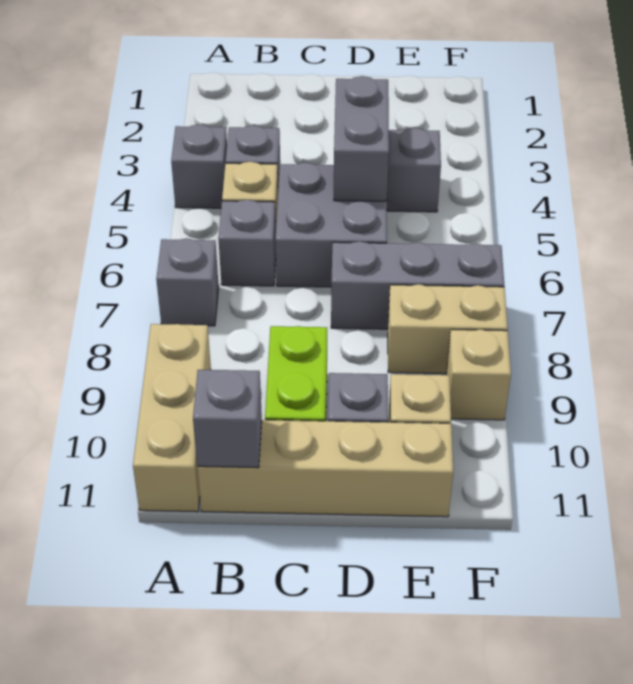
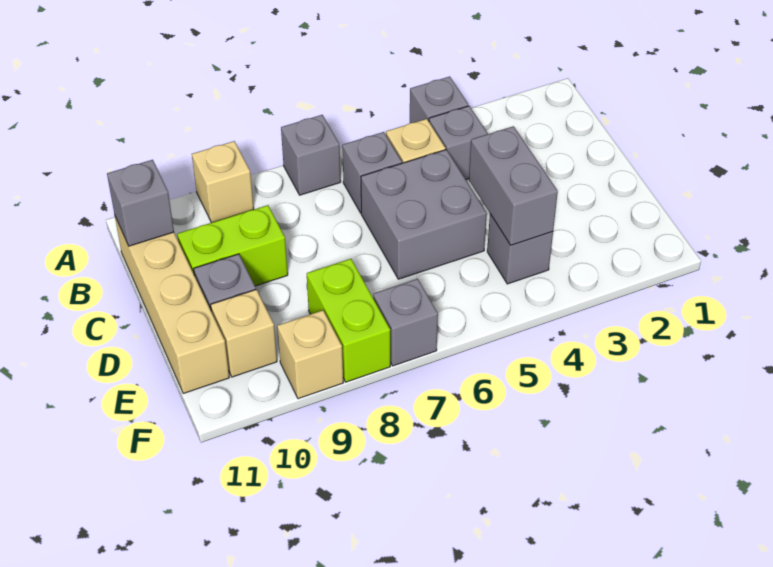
tan brick A9:A11 level 1 -> tan brick A9 level 1
grey brick D4:D5 level 2 -> grey brick D4:E4 level 2
grey brick D7:F7 level 1 -> grey brick F7 level 1
tan brick E8:F8 level 1 -> lime brick E8:F8 level 1

